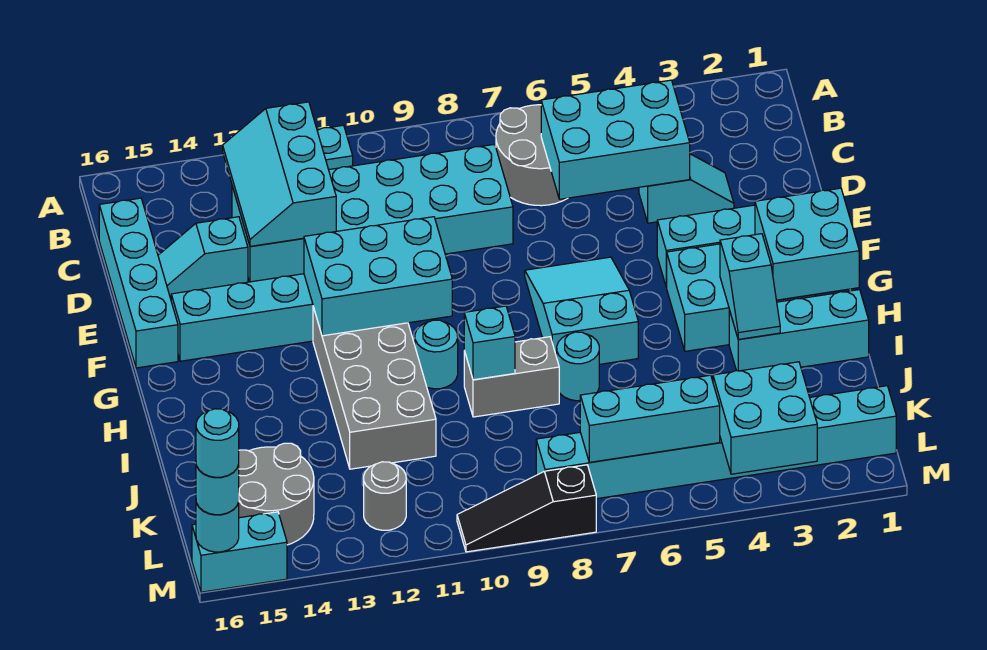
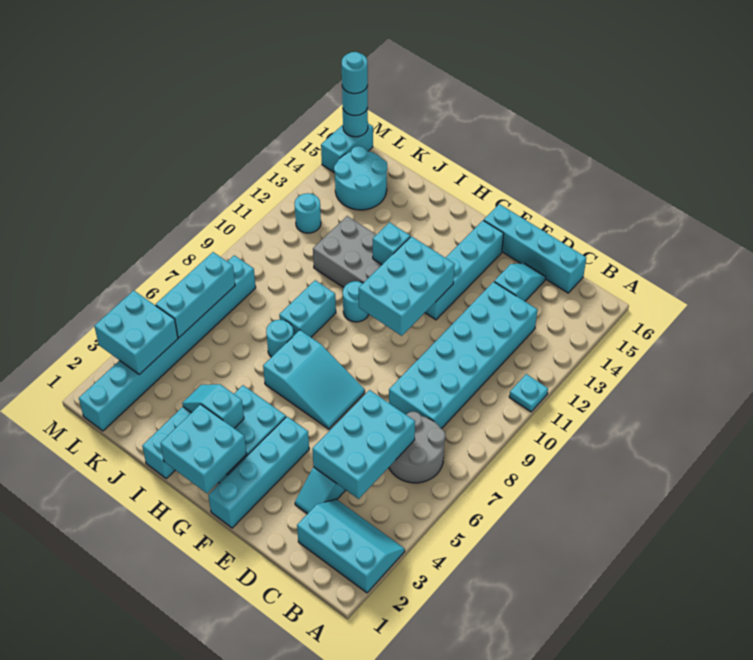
cyan slope B12:D13 level 2 top 12 -> cyan slope A2:C3 level 1 top 2
grey brick I8:I9 level 1 -> cyan brick I8:I9 level 1
cyan brick I9 level 2 -> cyan brick H12 level 2
grey round brick K14:L15 level 1 -> cyan round brick K14:L15 level 1
grey round brick L12 level 1 -> cyan round brick L12 level 1
black slope M8:M10 level 1 top 8 -> none

